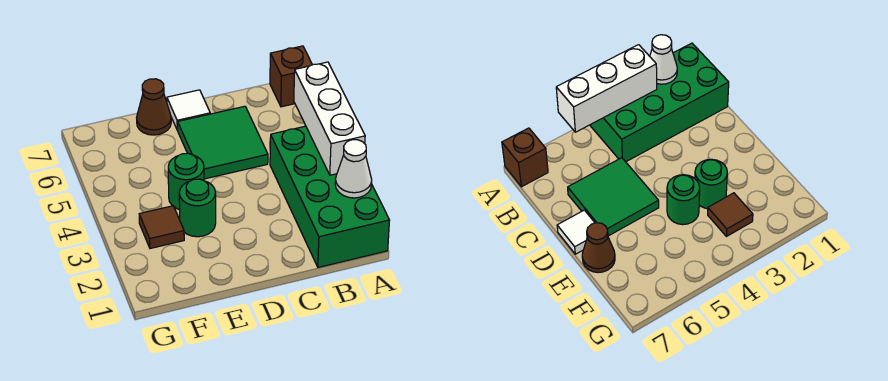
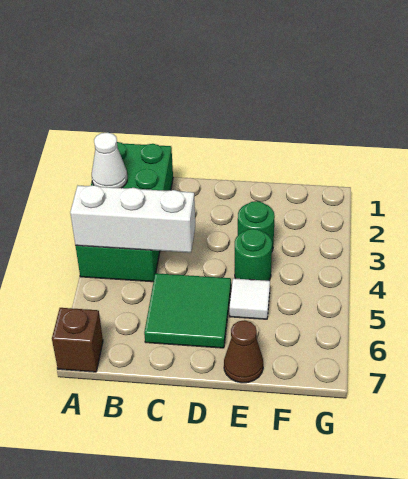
white brick A3:A5 level 2 -> white brick A4:C4 level 2
white tile D7 level 1 -> white tile E5 level 1
brown tile F3 level 1 -> none

